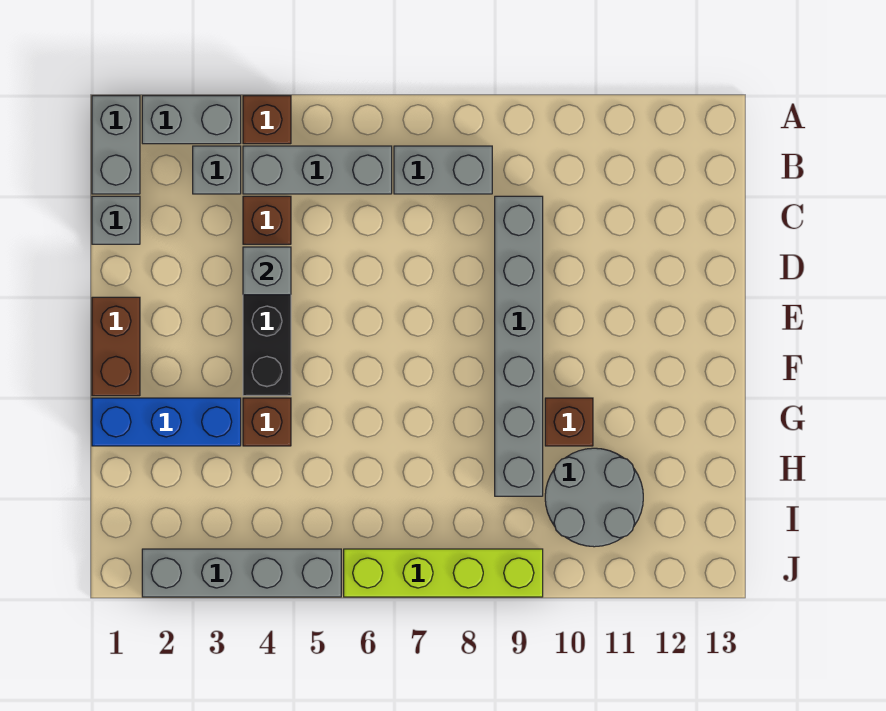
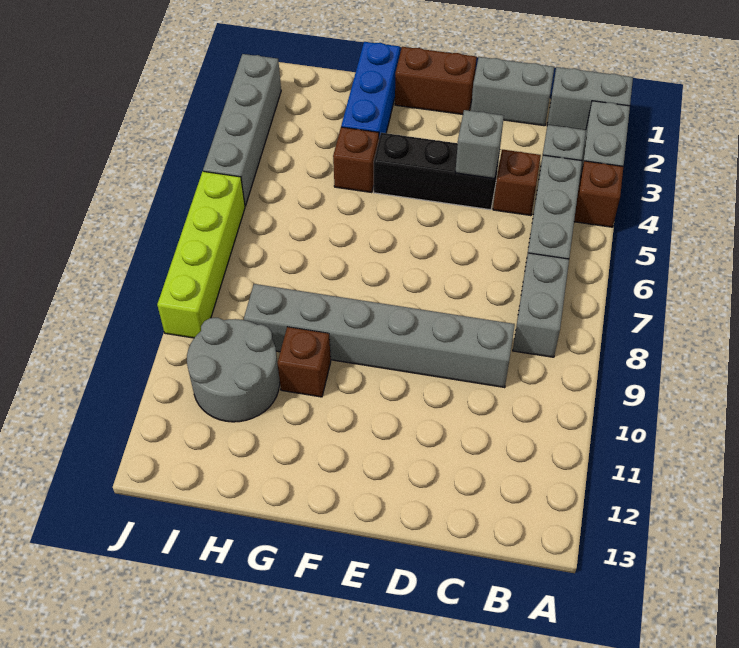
grey brick C1 level 1 -> grey brick C1:D1 level 1

